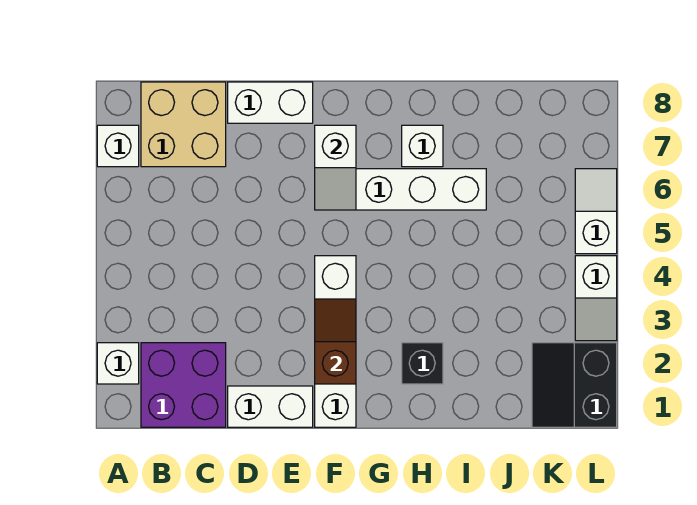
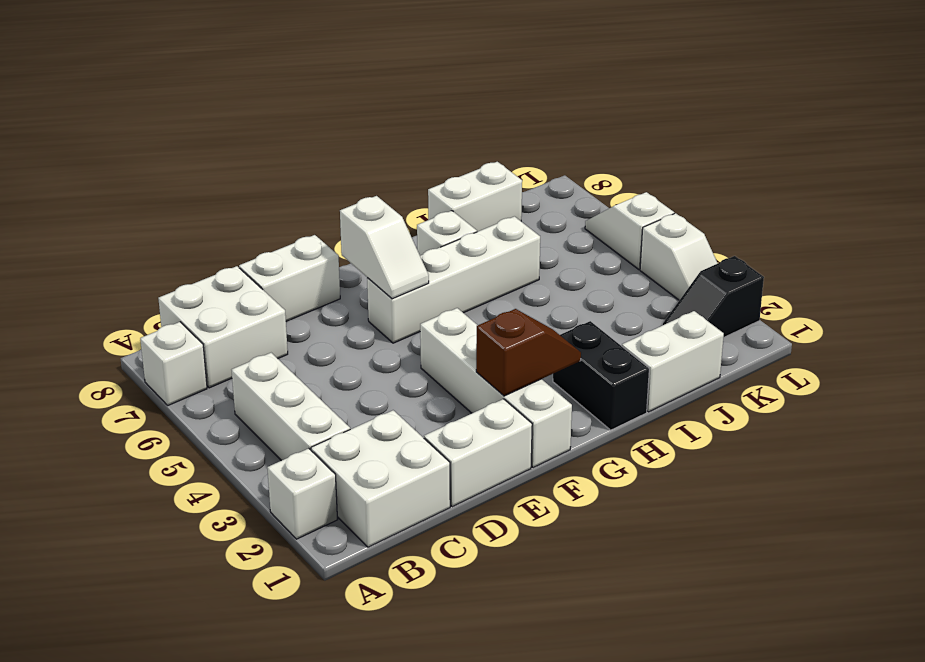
purple brick B1:C2 level 1 -> white brick B1:C2 level 1
none -> white brick B3:B5 level 1
tan brick B7:C8 level 1 -> white brick B7:C8 level 1
brown slope F2:F3 level 2 top 2 -> brown slope F2:G2 level 2 top F
black brick H2 level 1 -> black brick H1:H2 level 1
none -> white brick I1:J1 level 1
none -> white brick I8:J8 level 1
black slope K1:L2 level 1 top L -> black slope K2:L2 level 1 top L

